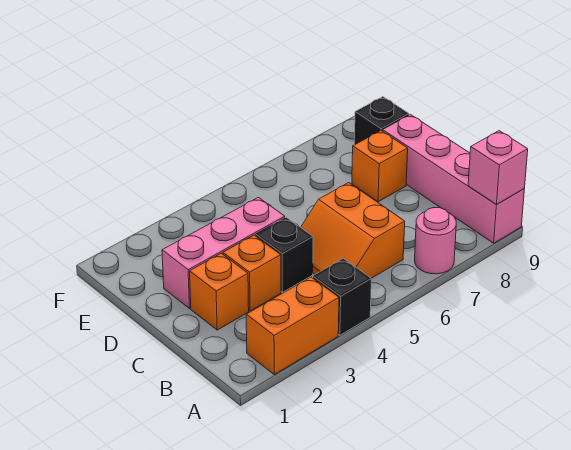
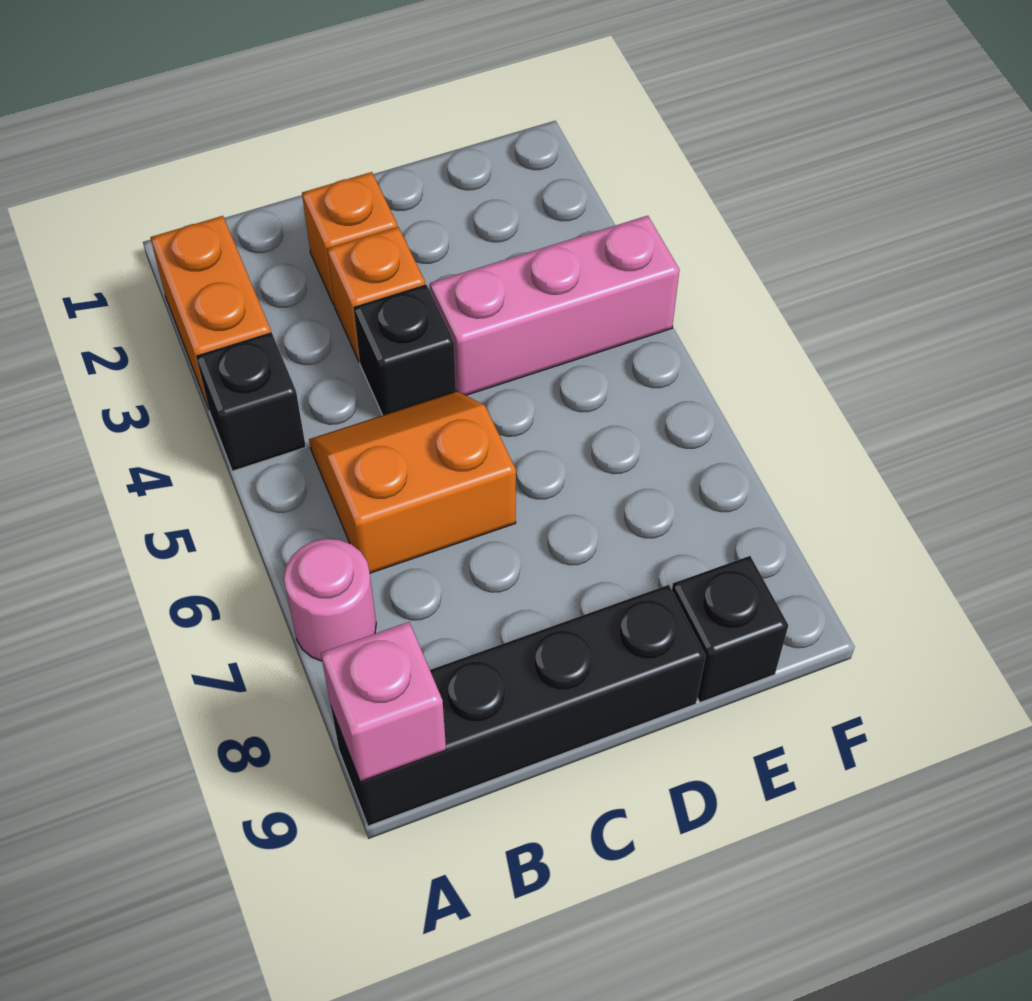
pink brick A9:D9 level 1 -> black brick A9:D9 level 1
pink brick D2:D4 level 1 -> pink brick D4:F4 level 1
orange brick D8 level 1 -> none

